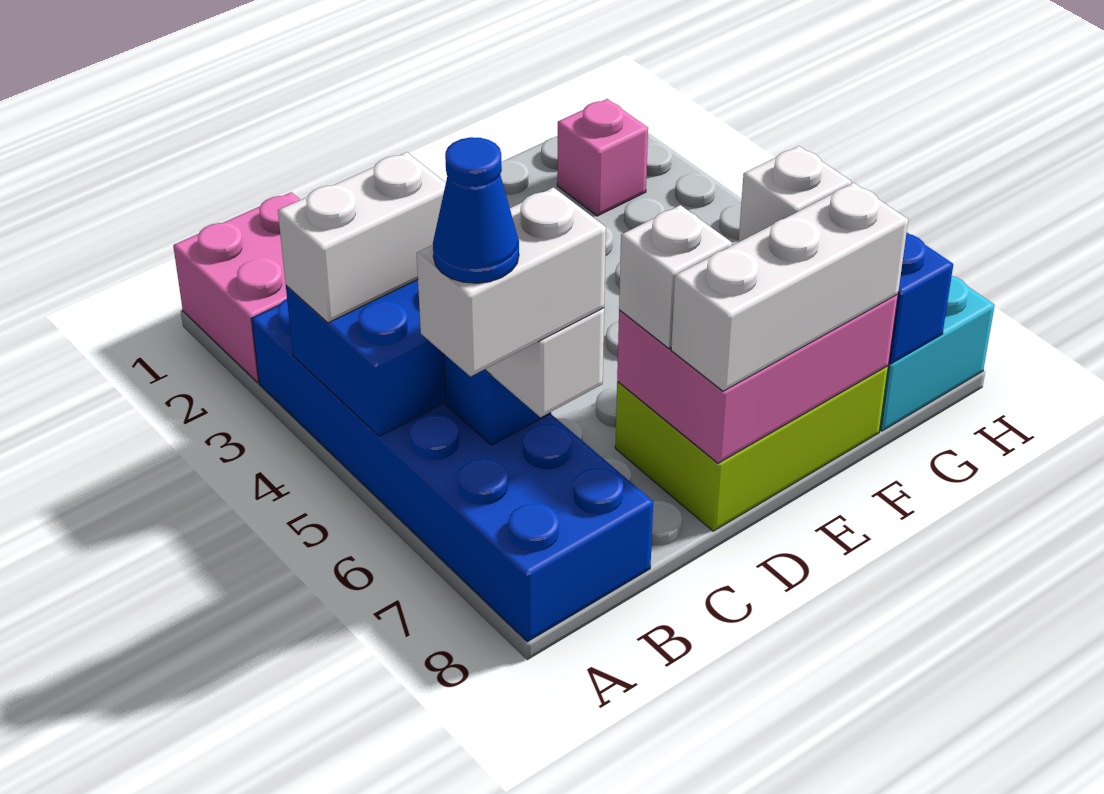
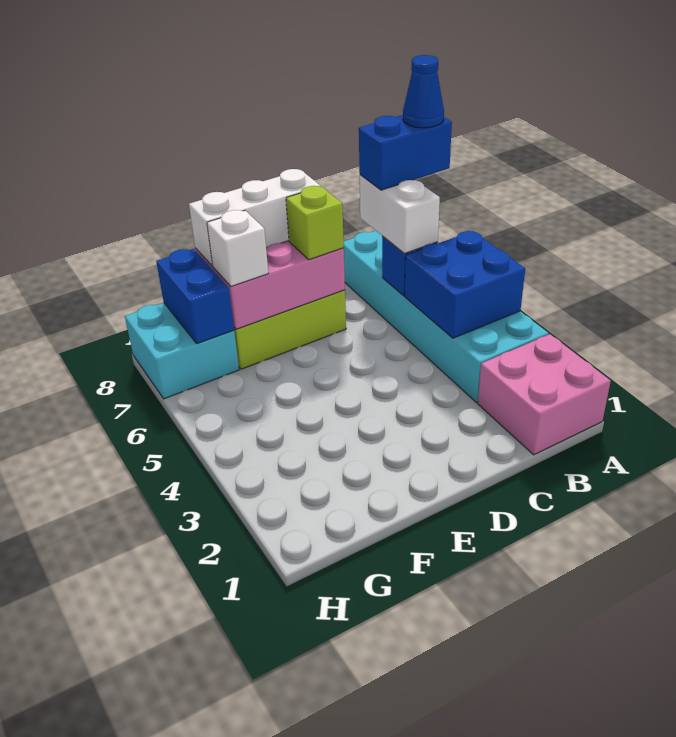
blue brick A3:B8 level 1 -> cyan brick A3:B8 level 1
white brick A4:B4 level 3 -> none
white brick A7:B7 level 4 -> blue brick A7:B7 level 4
white brick D7 level 3 -> lime brick D7 level 3
pink brick G2 level 1 -> none

